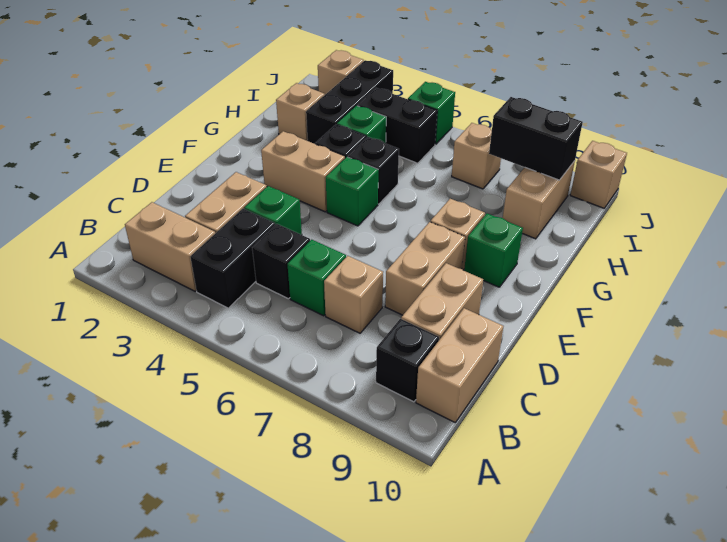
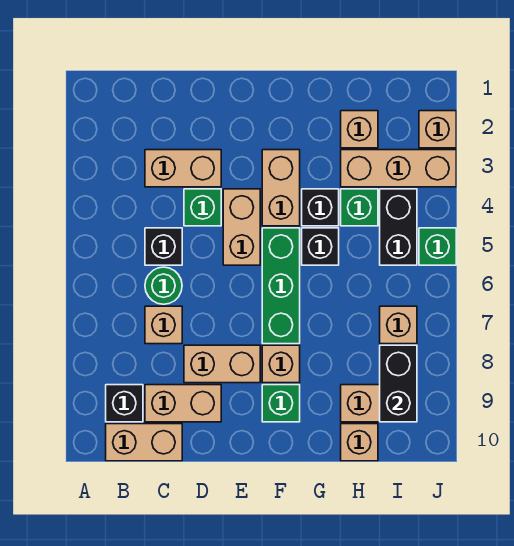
tan brick B2:B3 level 1 -> tan brick E4:E5 level 1
black brick B4:C4 level 1 -> none
green brick C6 level 1 -> green round brick C6 level 1
green brick F5 level 1 -> green brick F5:F7 level 1
black brick H3:J3 level 1 -> tan brick H3:J3 level 1
tan brick J10 level 1 -> tan brick H10 level 1

